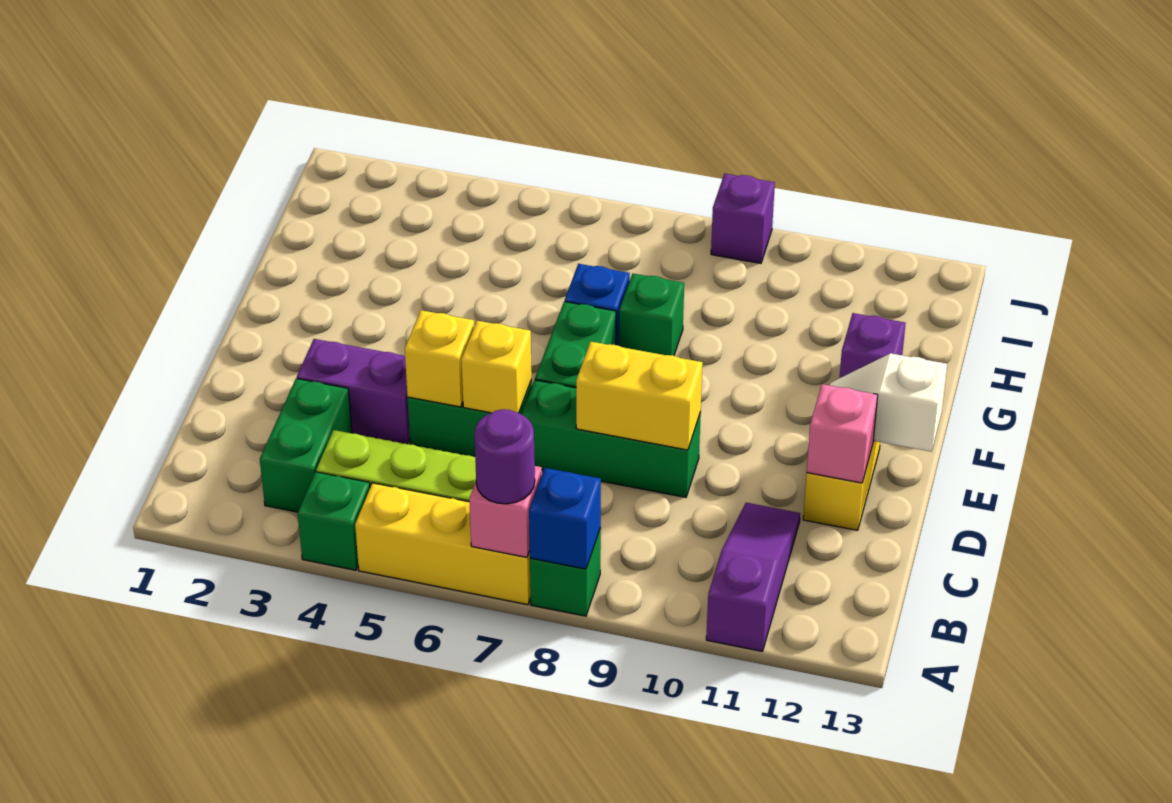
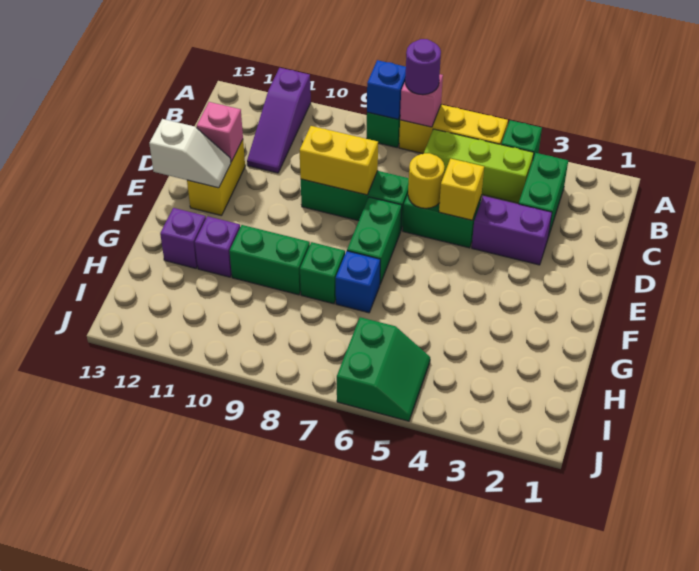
yellow brick D6 level 2 -> yellow round brick D6 level 2
none -> green brick G9:G10 level 1
none -> green slope I5:J6 level 1 top 6
purple brick J9 level 1 -> purple brick G11 level 1

